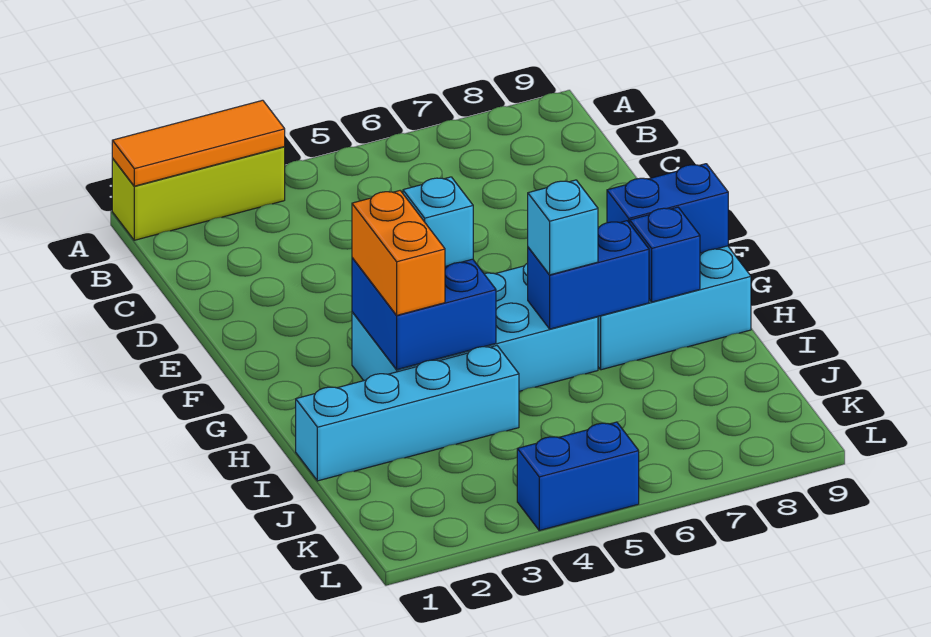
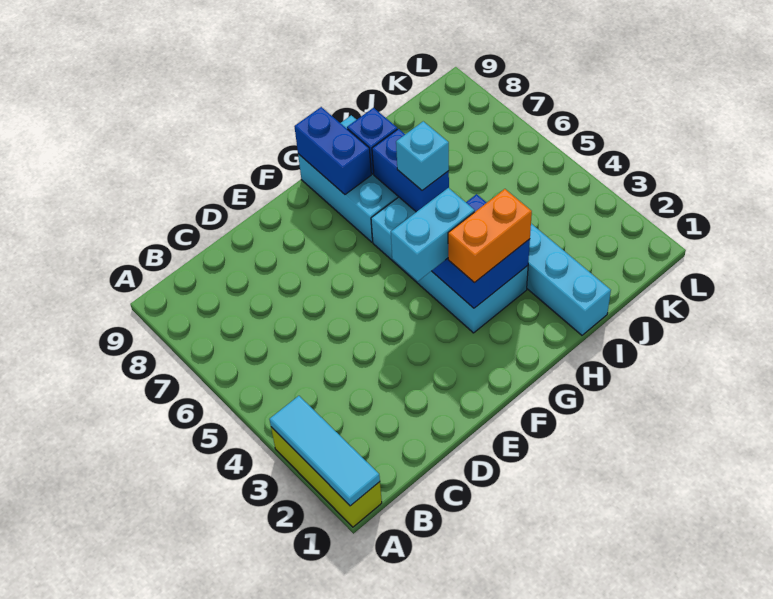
orange tile A1:A3 level 2 -> cyan tile A1:A3 level 2
cyan brick G4 level 3 -> cyan brick F4:G4 level 3
blue brick L4:L5 level 1 -> none

